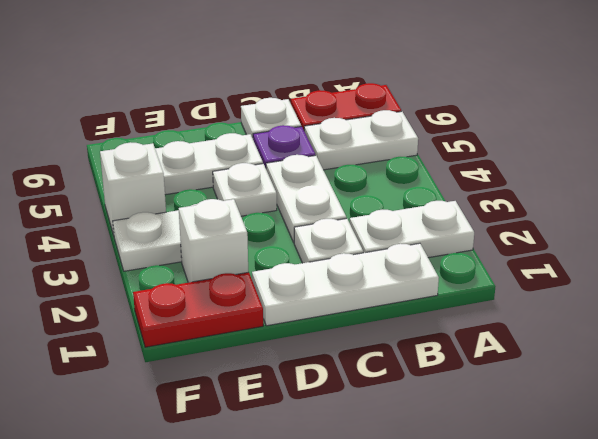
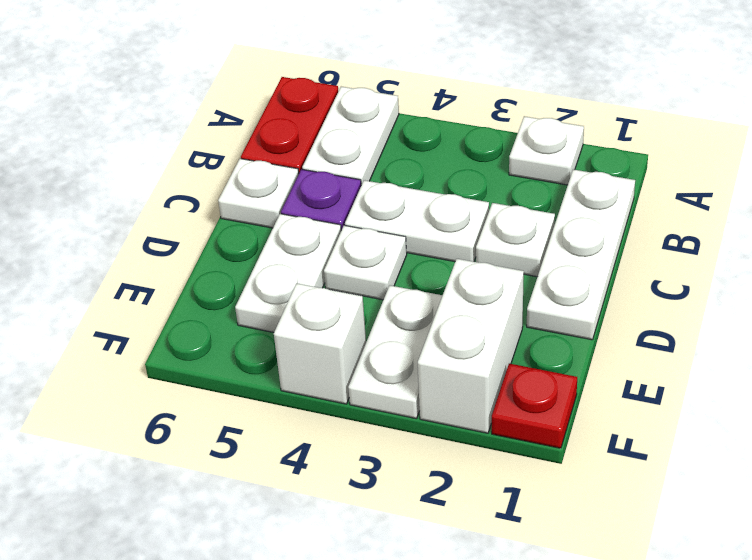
white plate A2:B2 level 1 -> white plate A2 level 1
red plate E1:F1 level 1 -> red plate F1 level 1
white brick E2 level 1 -> white brick E2:F2 level 1

